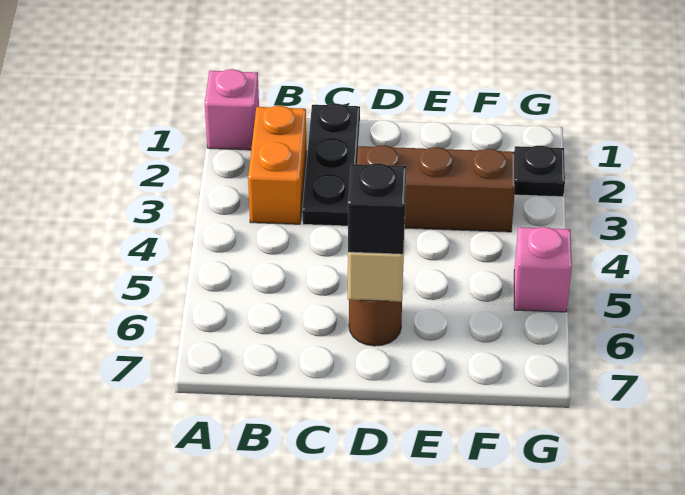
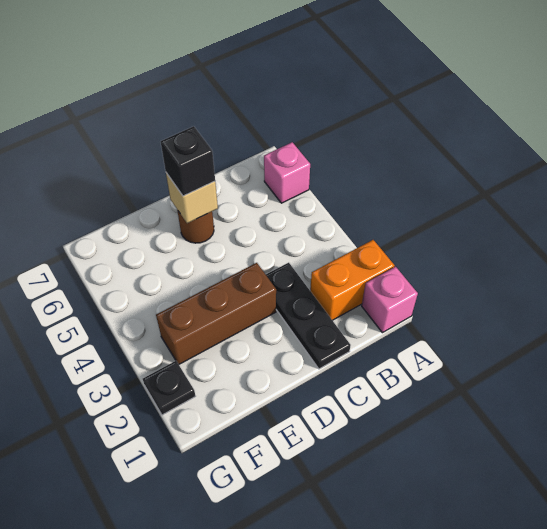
orange brick B2:B3 level 1 -> orange brick A2:B2 level 1
pink brick G5 level 1 -> pink brick A6 level 1

